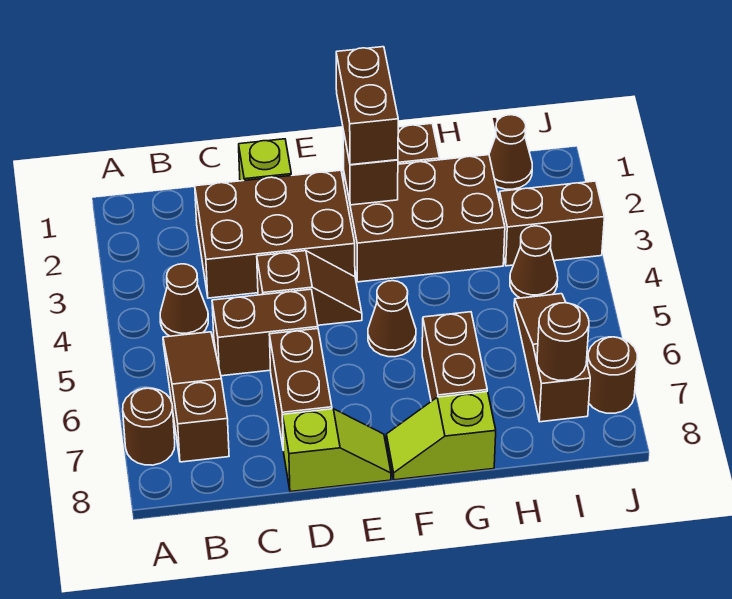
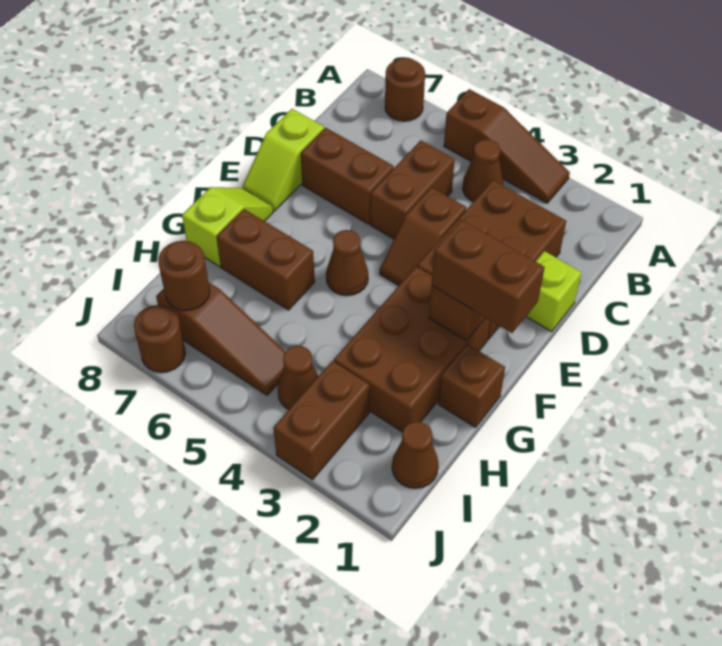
brown slope B5:B7 level 1 top 7 -> brown slope A3:A5 level 1 top 5

